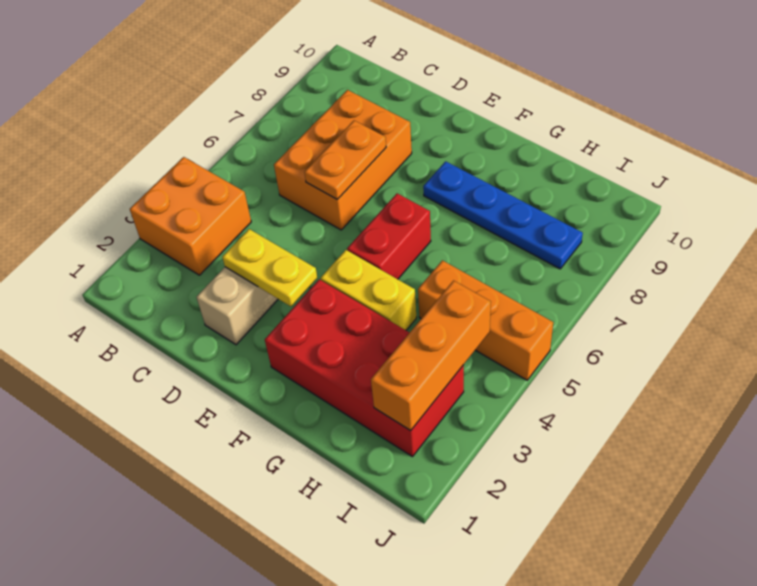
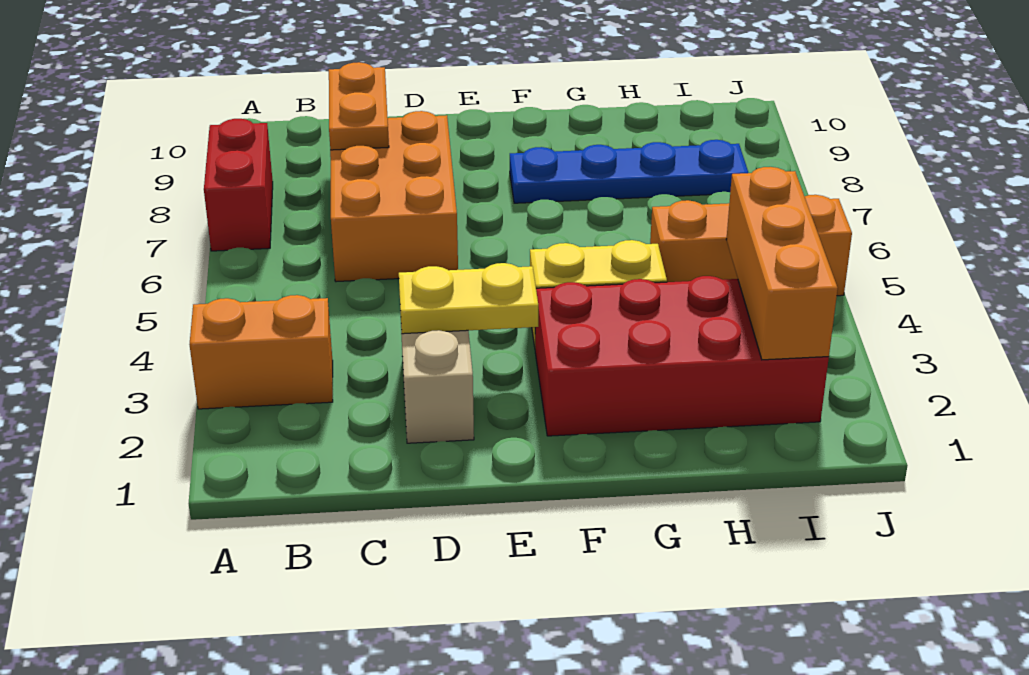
orange brick A3:B4 level 1 -> orange brick A3:B3 level 1
orange plate D6:D7 level 2 -> orange plate C8:C9 level 2
red brick F5:F6 level 1 -> red brick A7:A8 level 1

